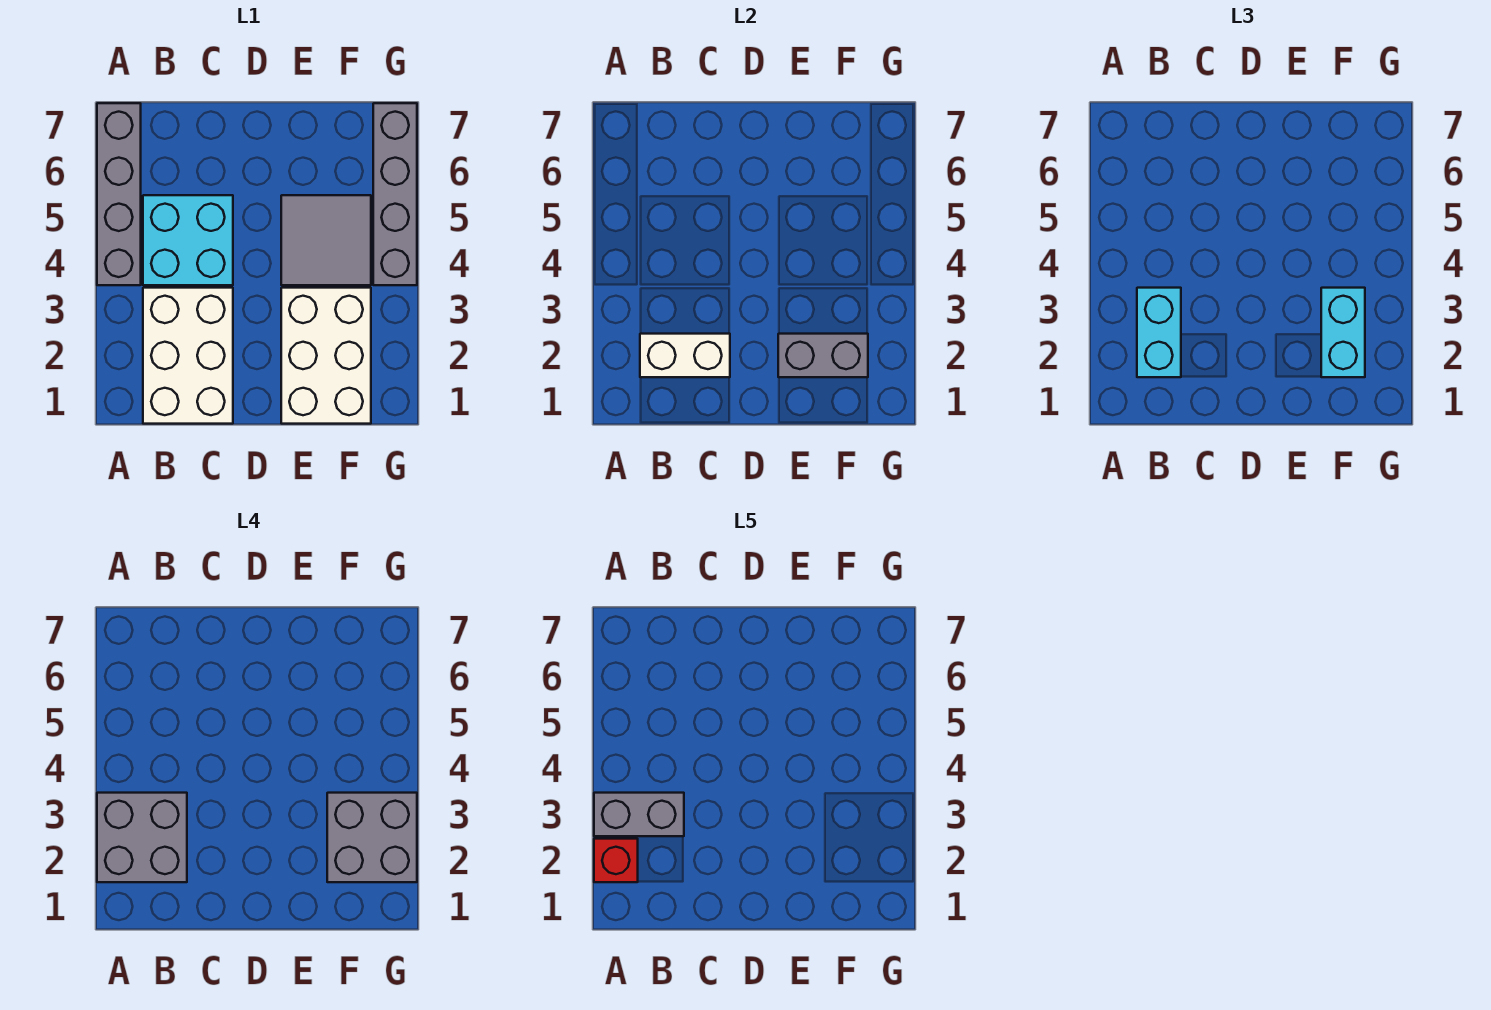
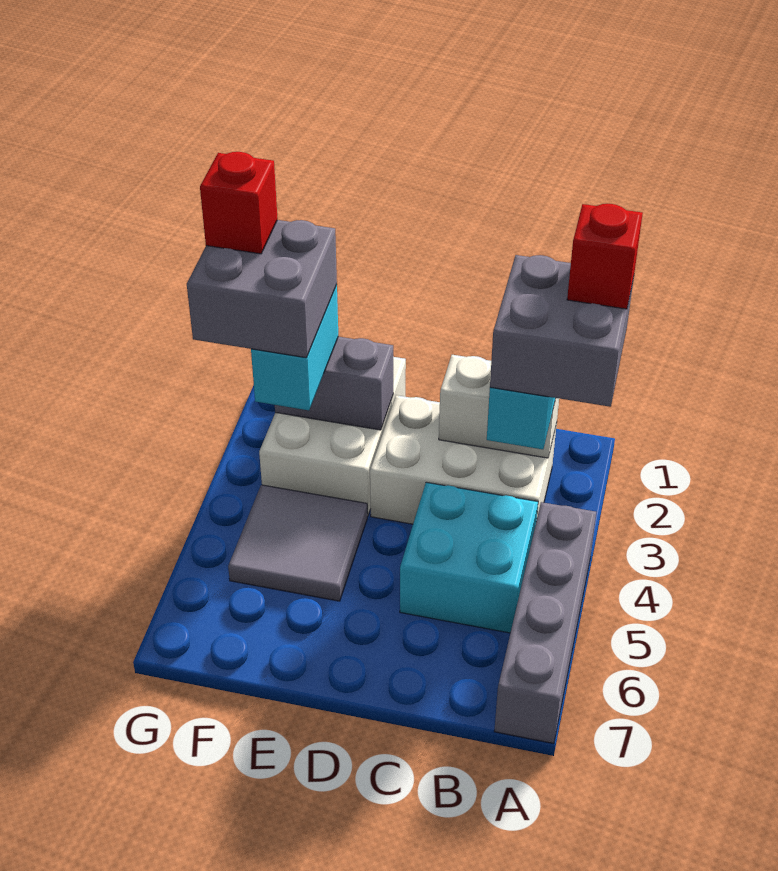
grey brick A3:B3 level 5 -> none
white brick B1:C3 level 1 -> white brick B2:D3 level 1
none -> red brick G2 level 5
grey brick G4:G7 level 1 -> none

